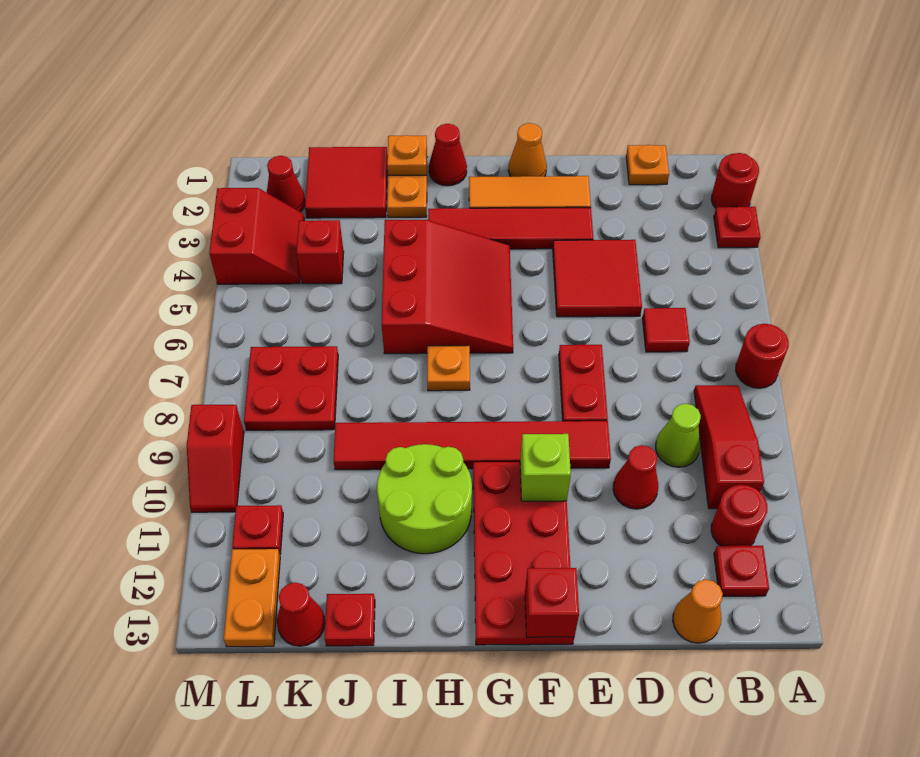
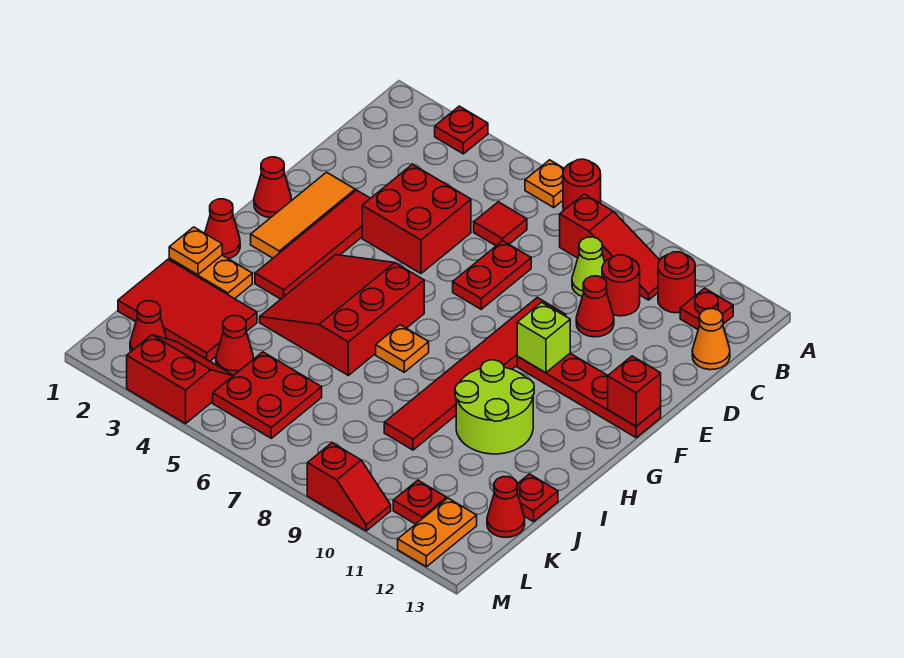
red round brick A2 level 1 -> red round brick C10 level 1
red slope B8:B10 level 1 top 10 -> red slope B8:B10 level 1 top 8
orange plate C1 level 1 -> orange plate A6 level 1
red tile D4:E5 level 1 -> red brick D4:E5 level 1
red plate E7:E8 level 1 -> red plate D7:E7 level 1
orange cone F1 level 1 -> red cone F1 level 1
red plate F10:G13 level 1 -> red plate F10:F13 level 1
red slope G4:I6 level 1 top I -> red slope G4:I6 level 1 top 6
red tile J1:K2 level 1 -> red tile J1:K3 level 1
red brick K4 level 1 -> red cone K4 level 1
red plate K7:L8 level 1 -> red plate K5:L6 level 1
orange plate L12:L13 level 1 -> orange plate L12:M12 level 1

